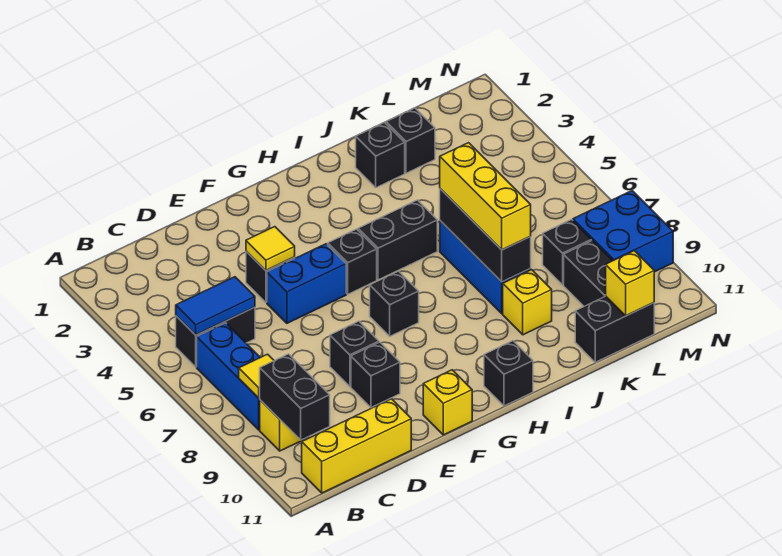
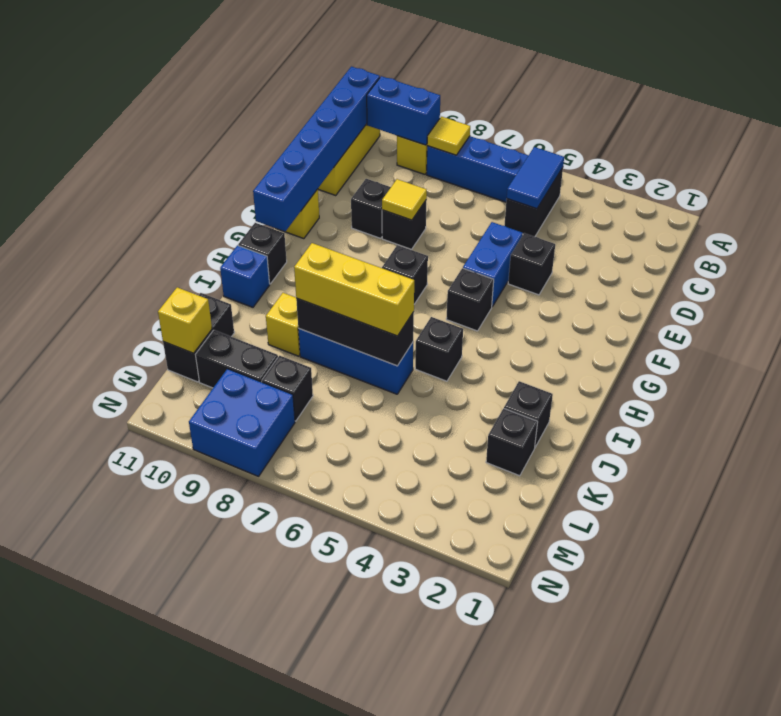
black brick B9:B10 level 2 -> blue brick B9:B10 level 2
none -> blue brick B11:G11 level 2
yellow tile E4 level 2 -> yellow tile E8 level 2
black brick H5:I5 level 1 -> black brick I5 level 1
none -> blue brick I11 level 1

